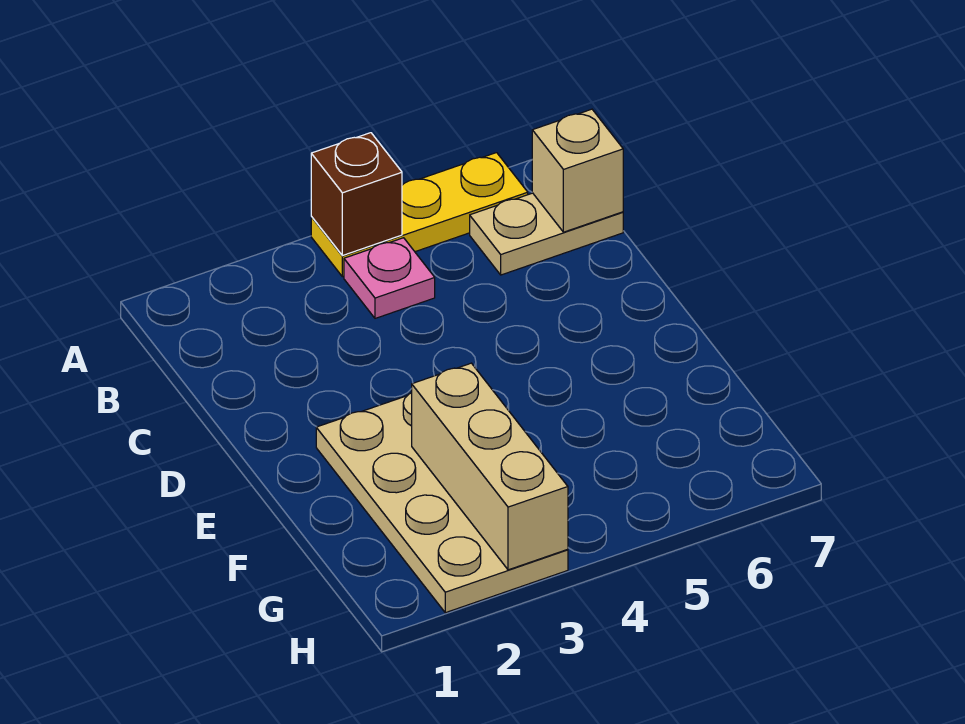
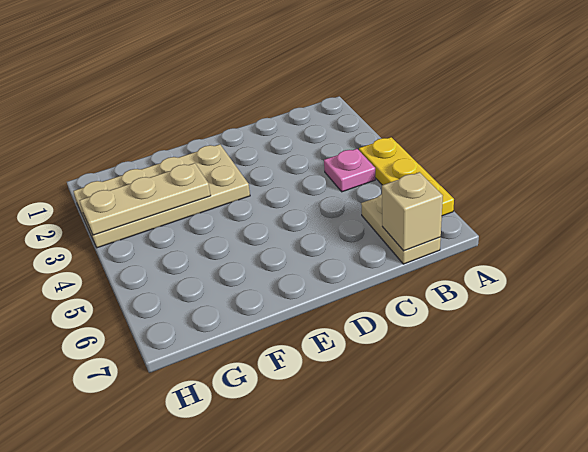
brown brick A4 level 2 -> none
tan brick F3:H3 level 2 -> tan plate F3:H3 level 2

